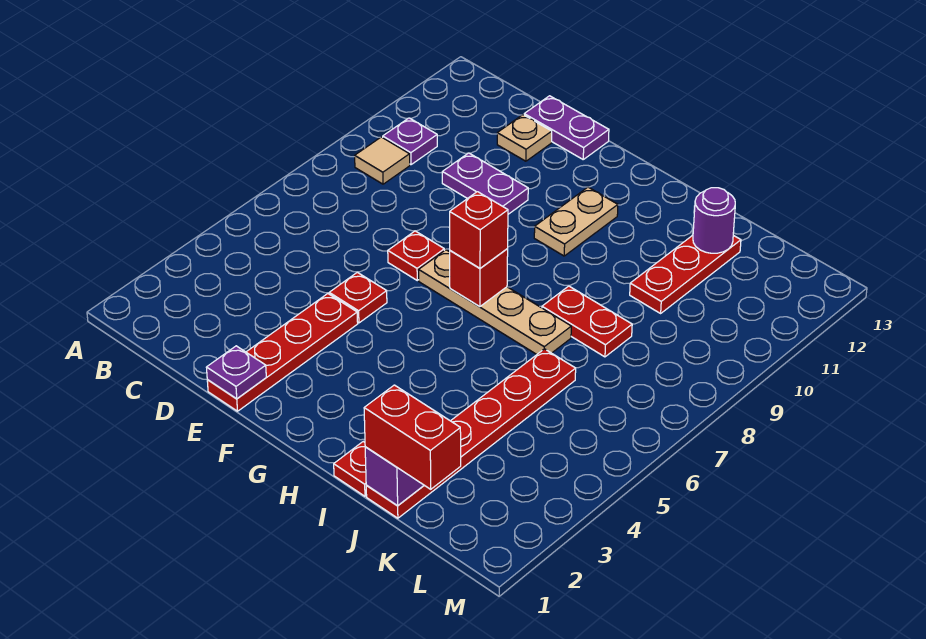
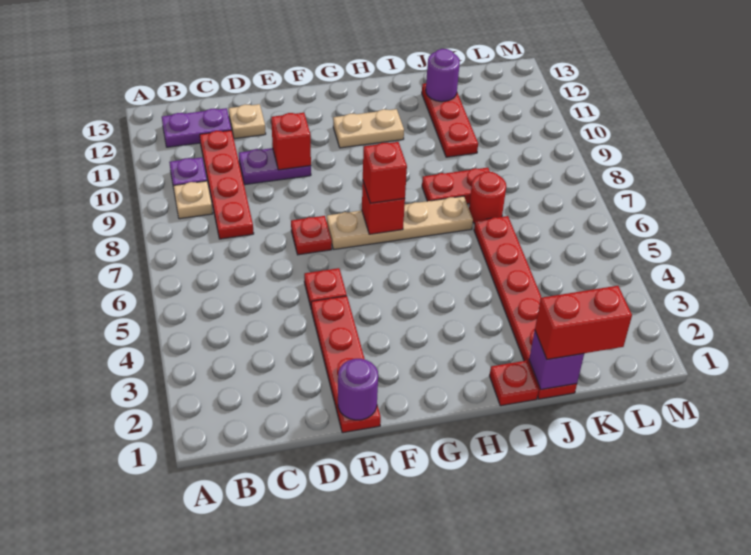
tan tile B9 level 1 -> tan plate B9 level 1
none -> red plate C8:C11 level 1
purple plate D13:E13 level 1 -> purple plate B12:C12 level 1
purple plate E1 level 2 -> purple round brick E1 level 2
none -> red brick E10 level 2
tan plate G10:G11 level 1 -> tan plate G11:H11 level 1
none -> red round brick J7 level 1

